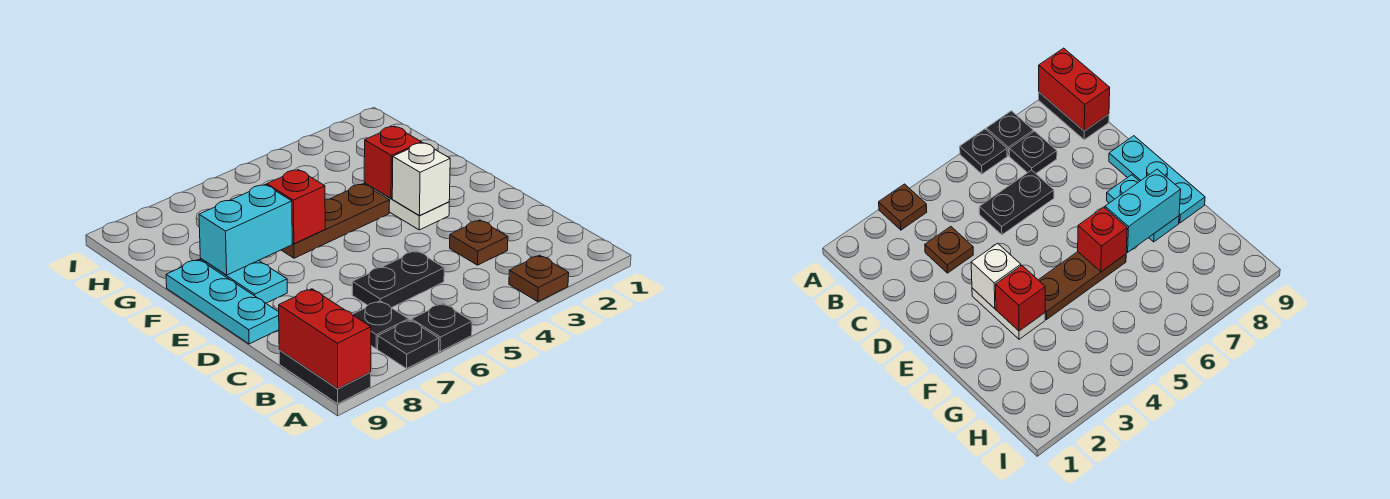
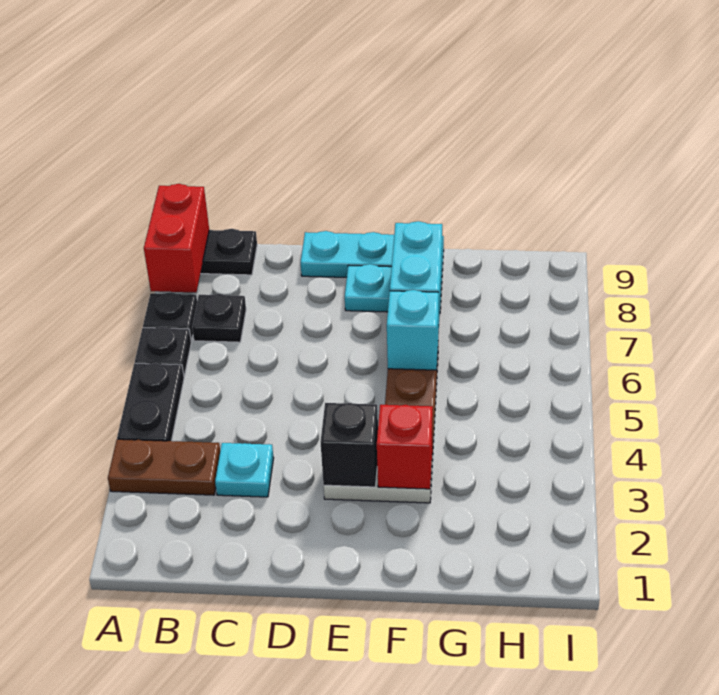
brown plate A3 level 1 -> brown plate A3:B3 level 1
red brick A9:B9 level 2 -> red brick A8:A9 level 2
brown plate C3 level 1 -> cyan plate C3 level 1
black plate C5:C6 level 1 -> black plate A4:A5 level 1
white brick E3 level 2 -> black brick E3 level 2
red brick F6 level 2 -> cyan brick F6 level 2

